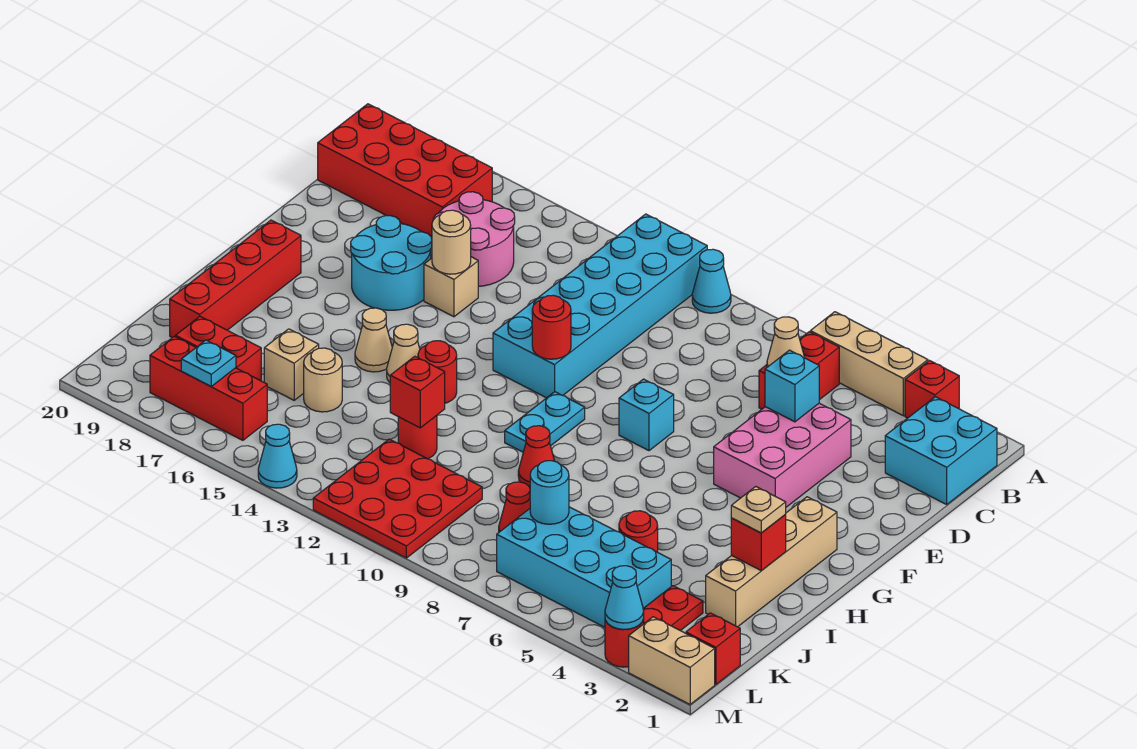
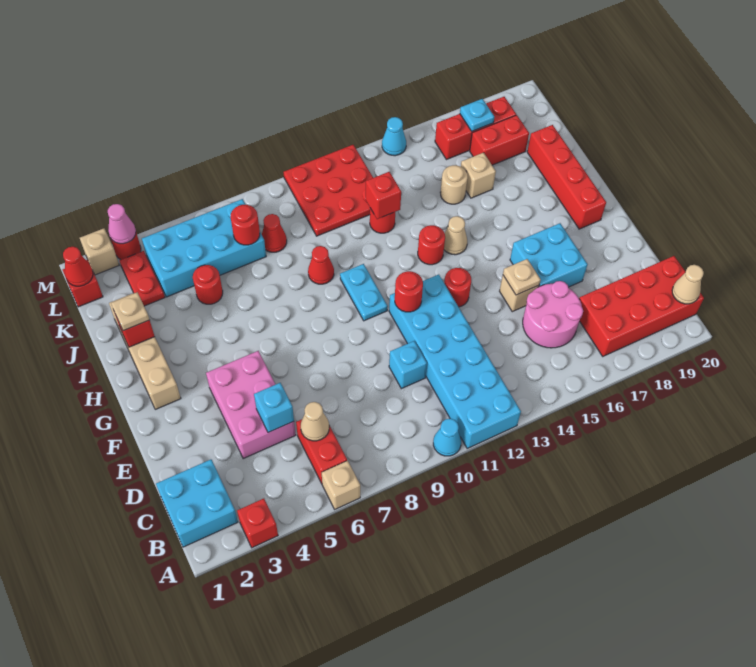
tan brick A4:A6 level 1 -> tan brick A6 level 1
tan round brick E15 level 2 -> tan plate E15 level 2
cyan round brick E16:F17 level 1 -> cyan brick E16:F17 level 1
cyan brick F8 level 1 -> cyan brick D10 level 1
none -> red round brick F13 level 1
tan cone H15 level 1 -> tan cone B20 level 2
cyan round brick K7 level 2 -> red round brick K7 level 2
none -> red cone L1 level 2
tan brick M1:M2 level 1 -> tan brick M2 level 1
cyan cone M3 level 2 -> pink cone M3 level 2

